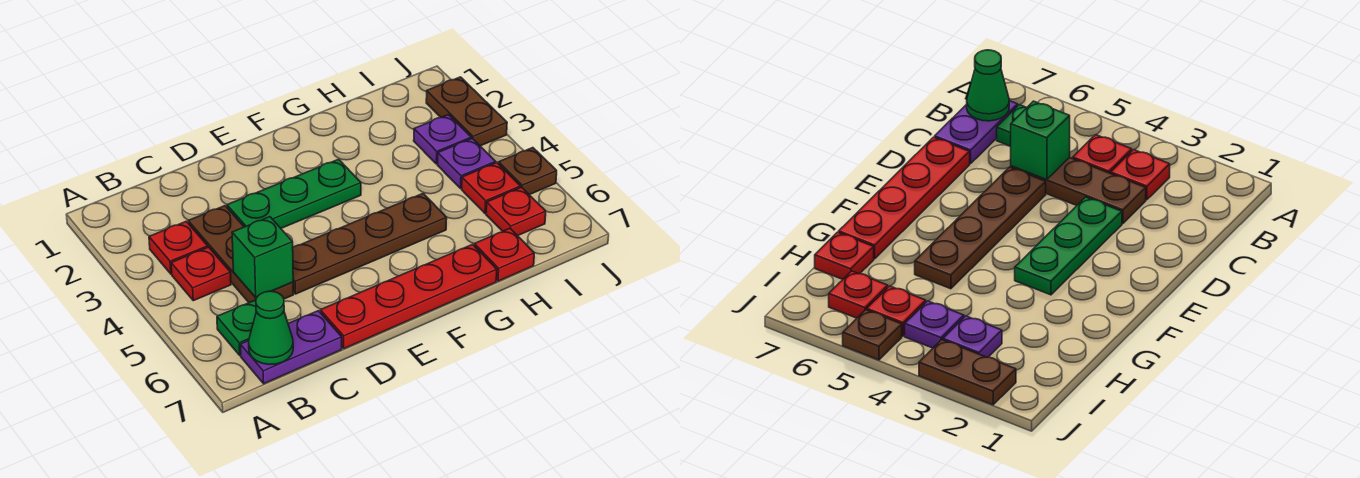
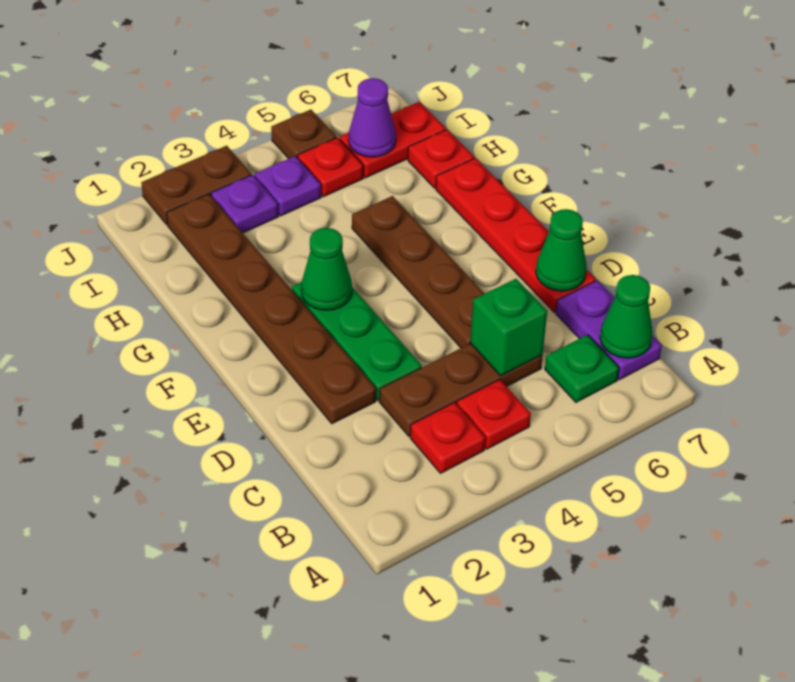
none -> brown plate D2:I2 level 1
none -> green cone D7 level 2
none -> green cone F3 level 2
red plate I6 level 1 -> red plate I6:I7 level 1
none -> purple cone I6 level 2

